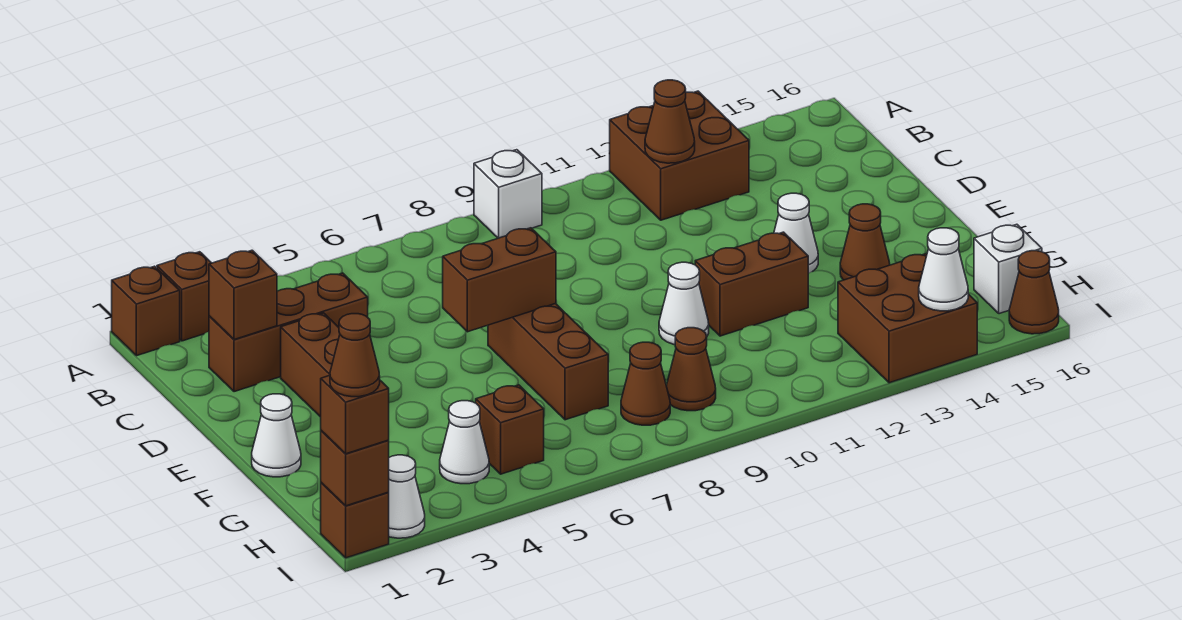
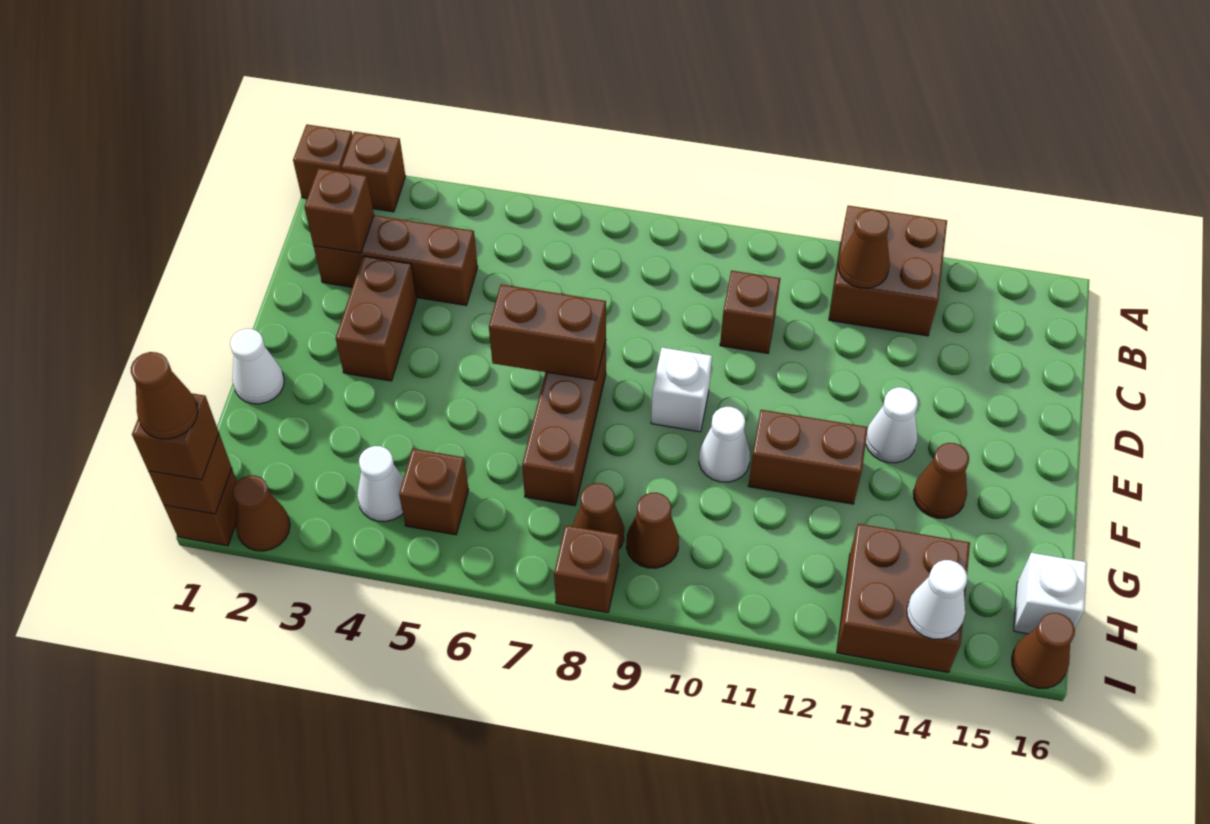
white brick A9 level 1 -> white brick E9 level 1
none -> brown brick C10 level 1
white cone I2 level 1 -> brown cone I2 level 1
none -> brown brick I8 level 1

